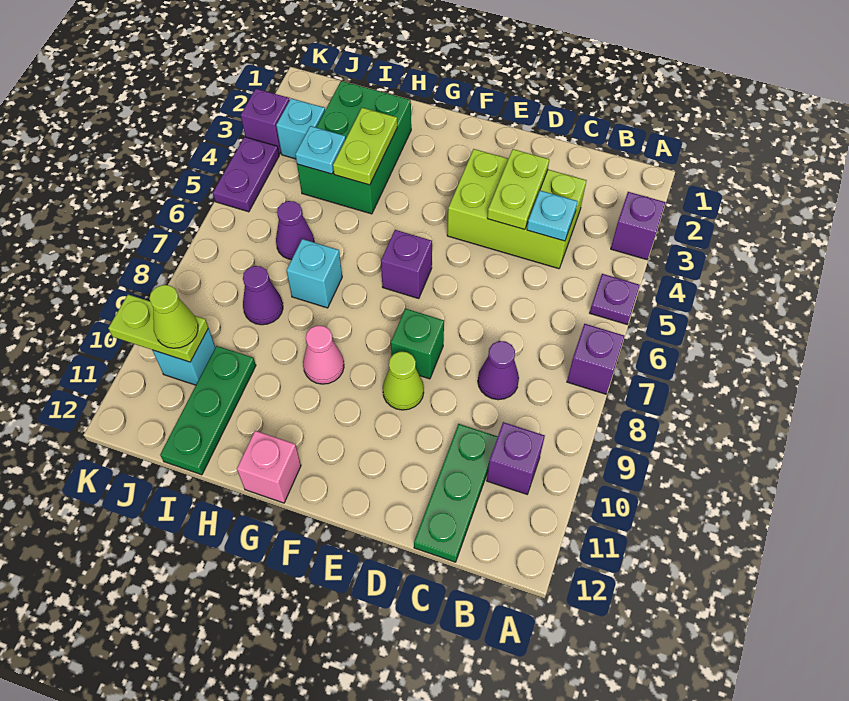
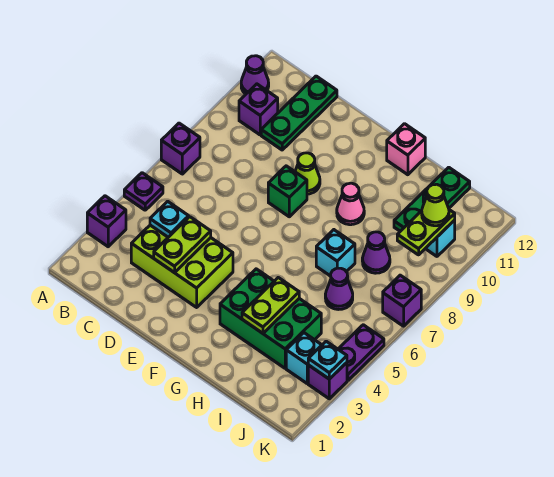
purple cone C8 level 1 -> purple cone A11 level 1
purple brick F6 level 1 -> purple brick K7 level 1
green brick H2:I4 level 1 -> green brick G3:I4 level 1
cyan plate I4 level 2 -> cyan plate K3 level 2
lime plate J10:K10 level 2 -> lime plate J9:J10 level 2

